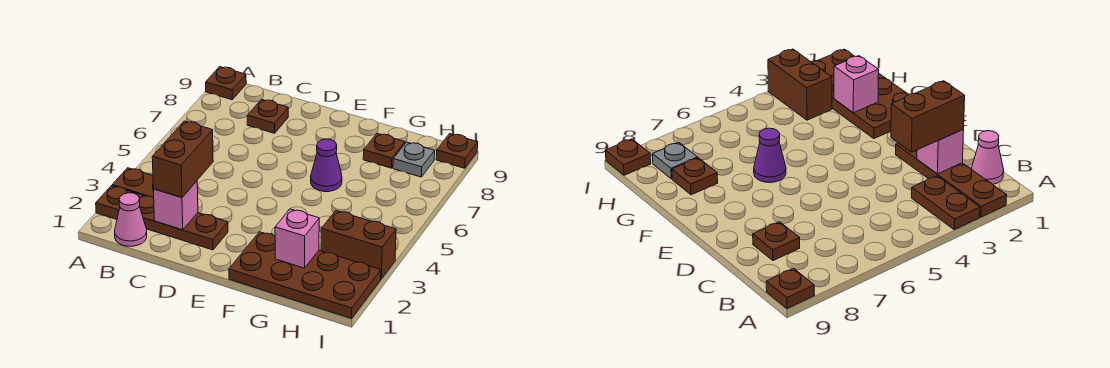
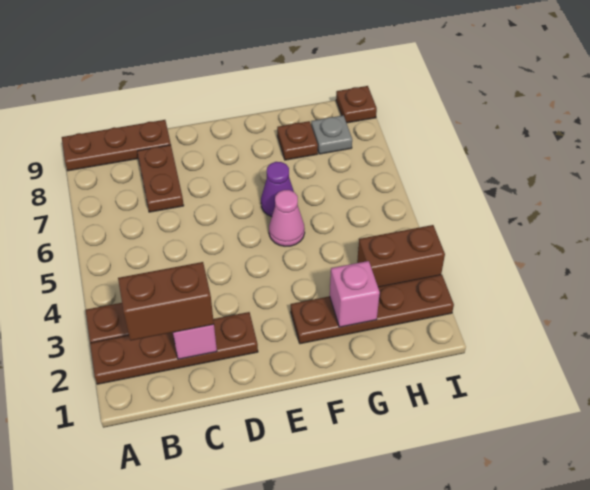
brown plate A9 level 1 -> brown plate A9:C9 level 1
pink cone B1 level 1 -> pink cone F5 level 1
brown brick C2:C3 level 3 -> brown brick B2:C2 level 3
brown plate C8 level 1 -> brown plate C7:C8 level 1
brown plate F1:I2 level 1 -> brown plate F2:I2 level 1

